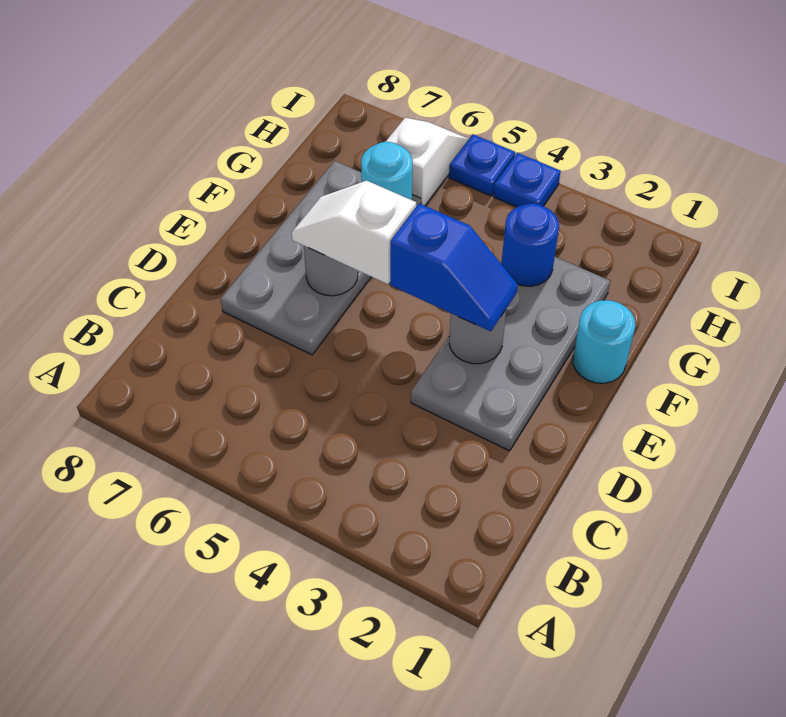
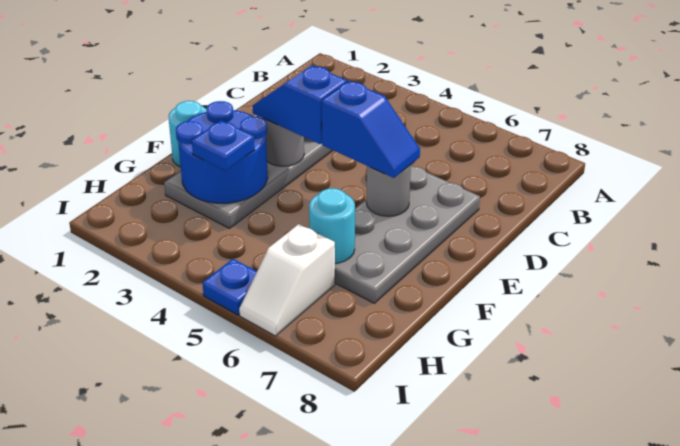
white slope E5:E6 level 3 top 5 -> blue slope E5:E6 level 3 top 5
blue round brick G3 level 2 -> blue round brick F2:G3 level 2
blue plate I4 level 1 -> blue plate G3 level 3

